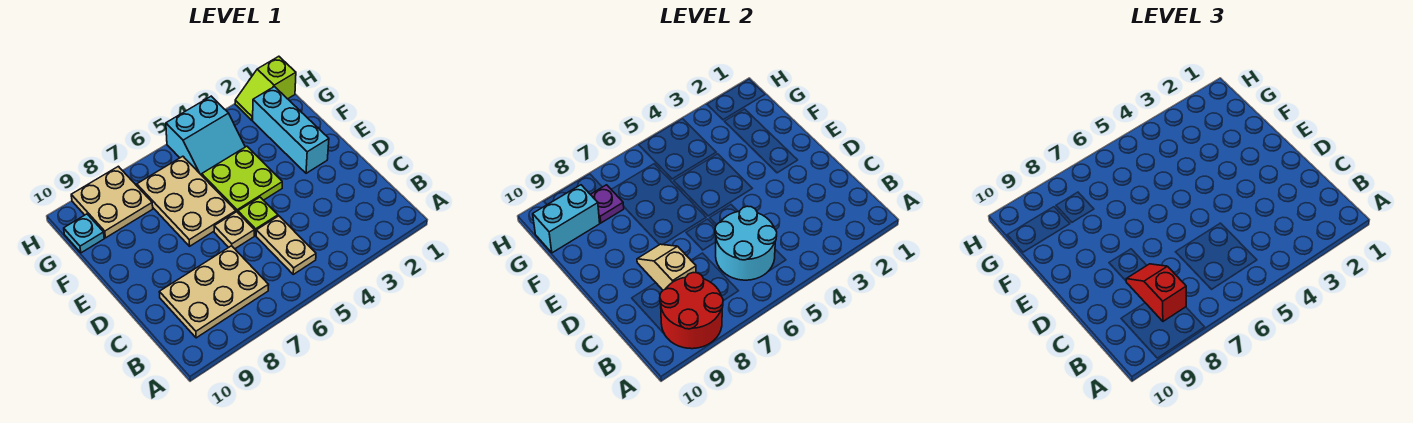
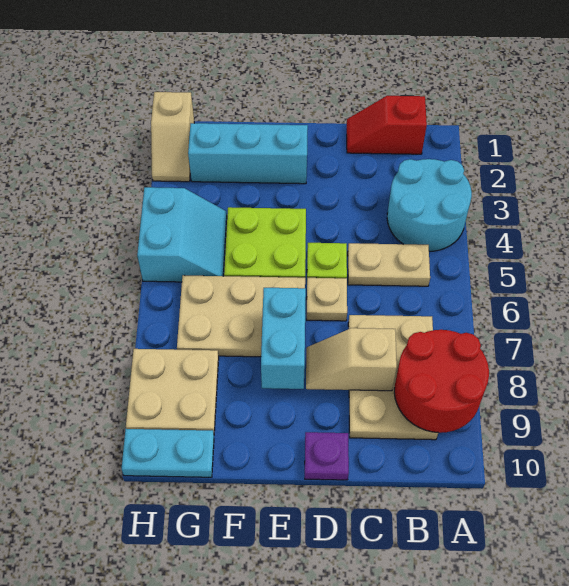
cyan round brick B5:C6 level 2 -> cyan round brick A3:B4 level 1
red slope B8:C8 level 3 top B -> red slope B1:C1 level 1 top B
purple plate G8 level 2 -> purple plate D10 level 1
cyan brick G9:G10 level 2 -> cyan brick E7:E8 level 2
cyan plate G10 level 1 -> cyan plate G10:H10 level 1
lime slope H1:H2 level 1 top 1 -> tan slope H1:H2 level 1 top 1

